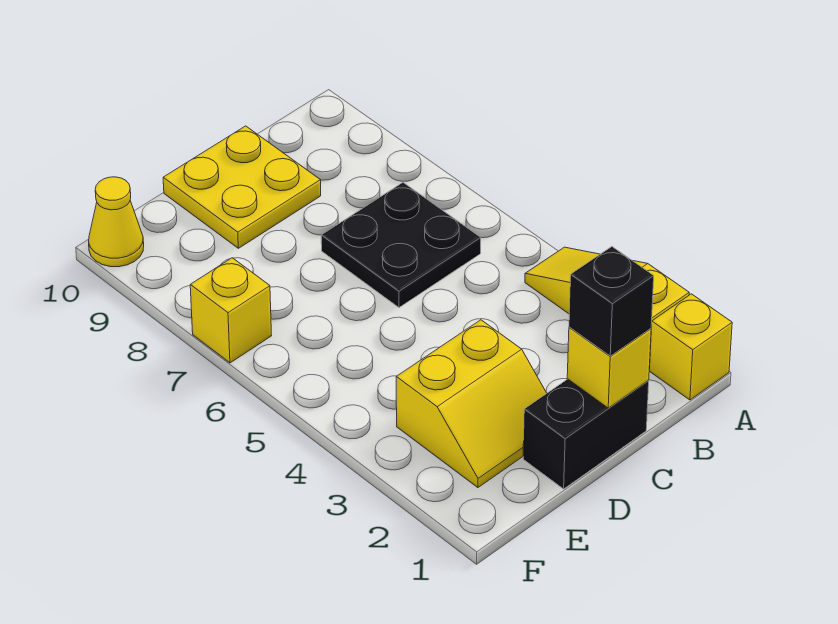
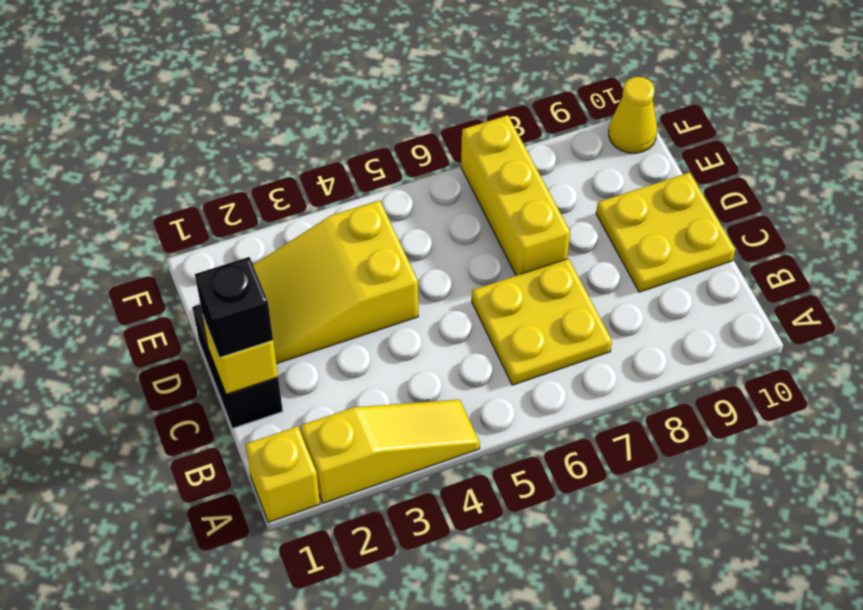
black plate B6:C7 level 1 -> yellow plate B6:C7 level 1
yellow slope D2:E3 level 1 top 3 -> yellow slope D2:E4 level 1 top 4
yellow brick F7 level 1 -> yellow brick D7:F7 level 1

